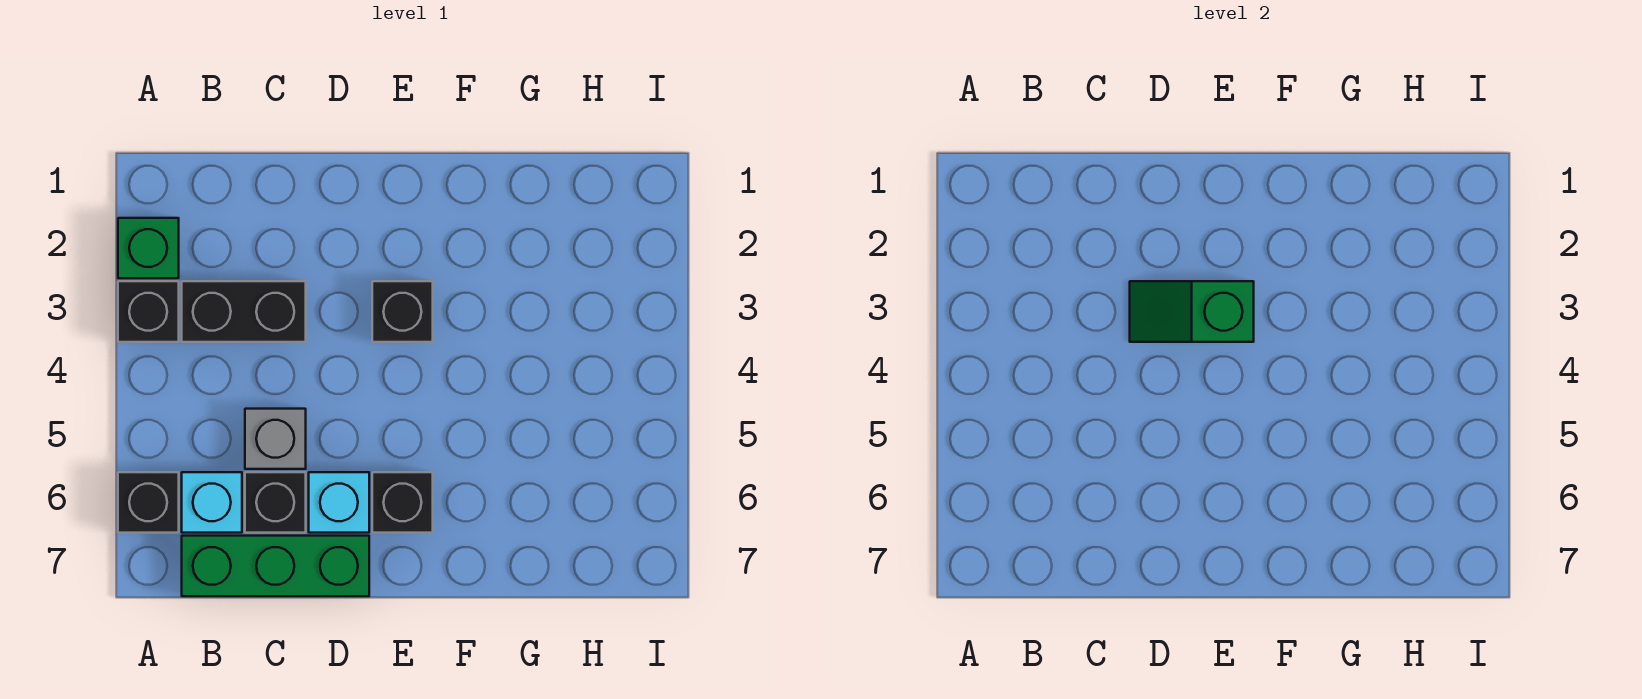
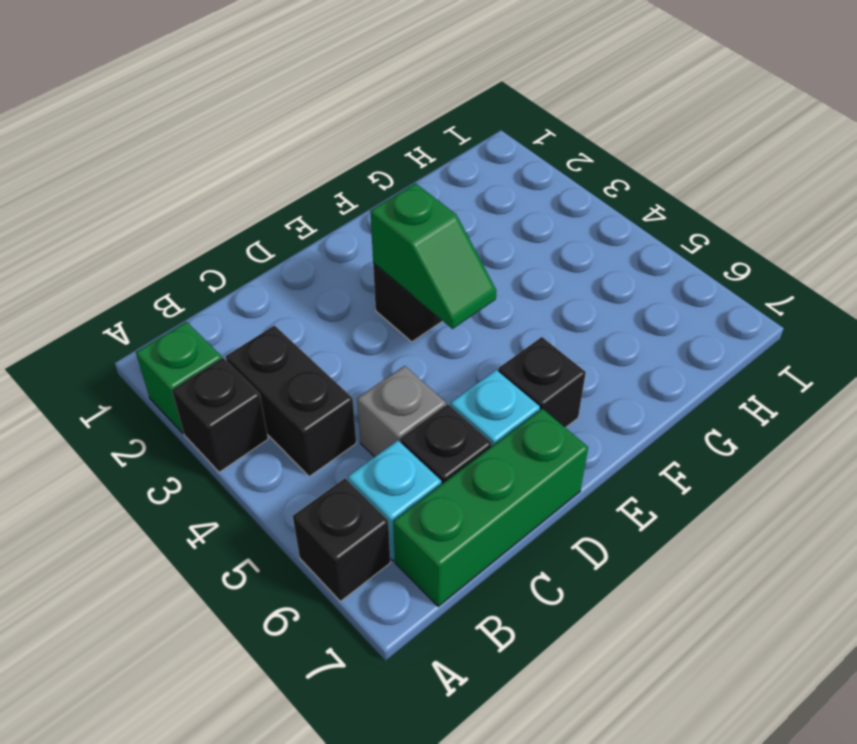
black brick B3:C3 level 1 -> black brick B3:B4 level 1
green slope D3:E3 level 2 top E -> green slope E3:E4 level 2 top 3

